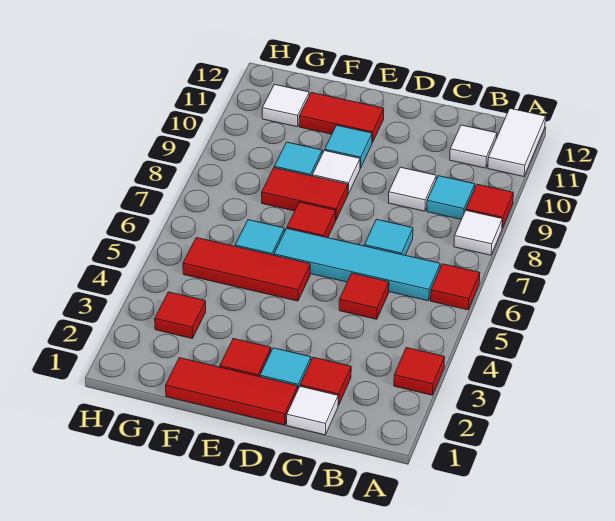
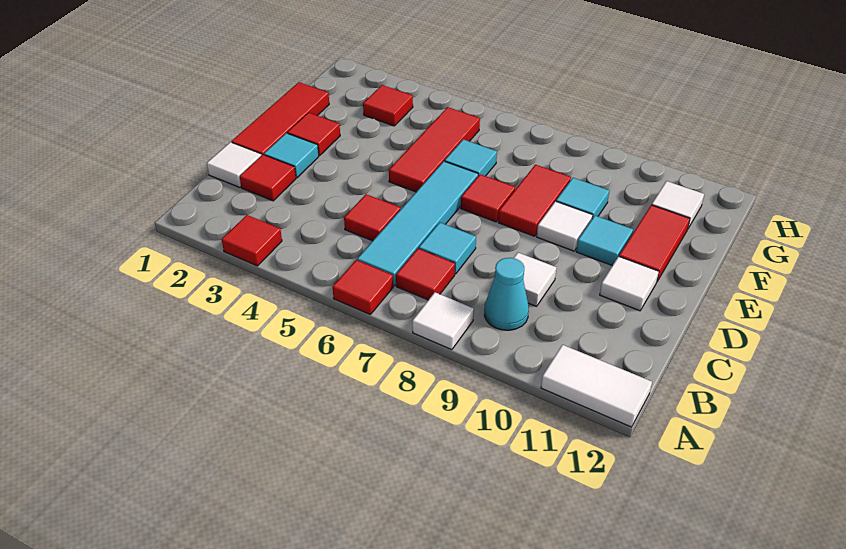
red tile A9 level 1 -> red tile B7 level 1
cyan tile B9 level 1 -> cyan cone B9 level 1
white tile B11 level 1 -> white tile D11 level 1

